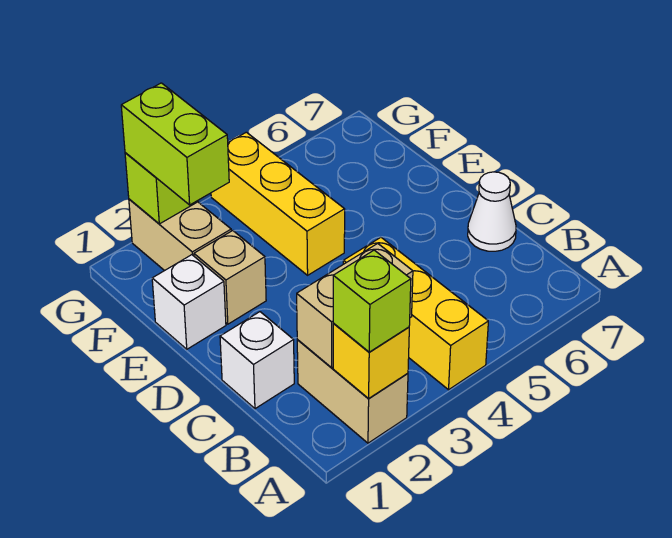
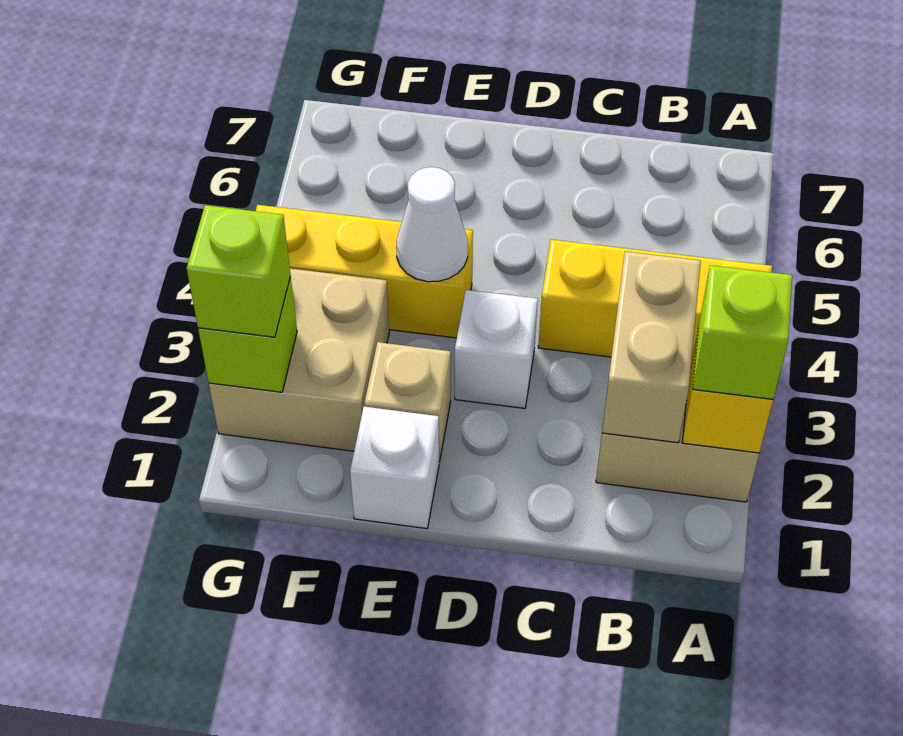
white brick C1 level 1 -> white brick D3 level 1
white cone C7 level 1 -> white cone E4 level 2
tan brick F2:G2 level 1 -> tan brick F2:G3 level 1
lime brick F2:G2 level 3 -> lime brick G2 level 3

